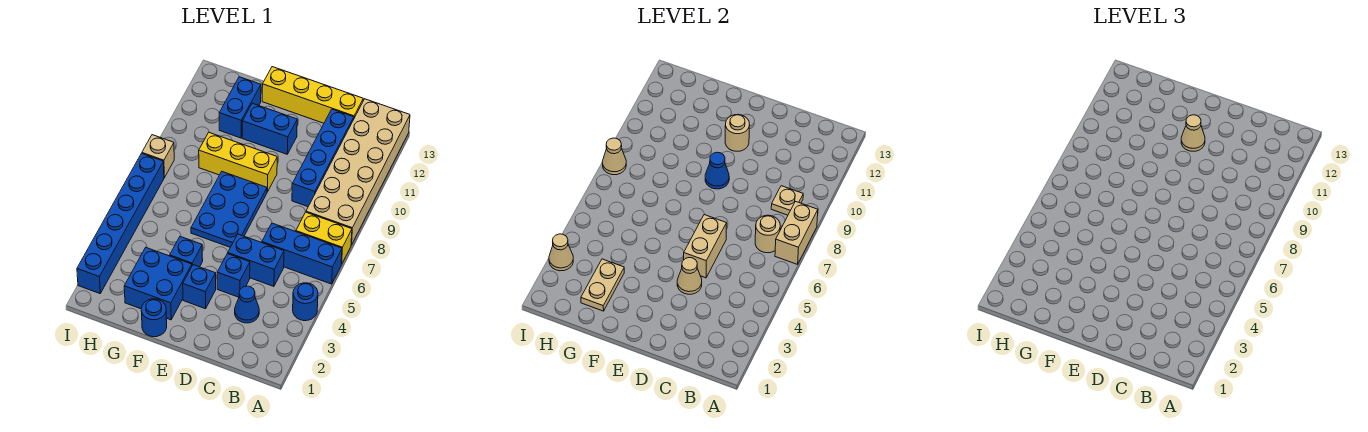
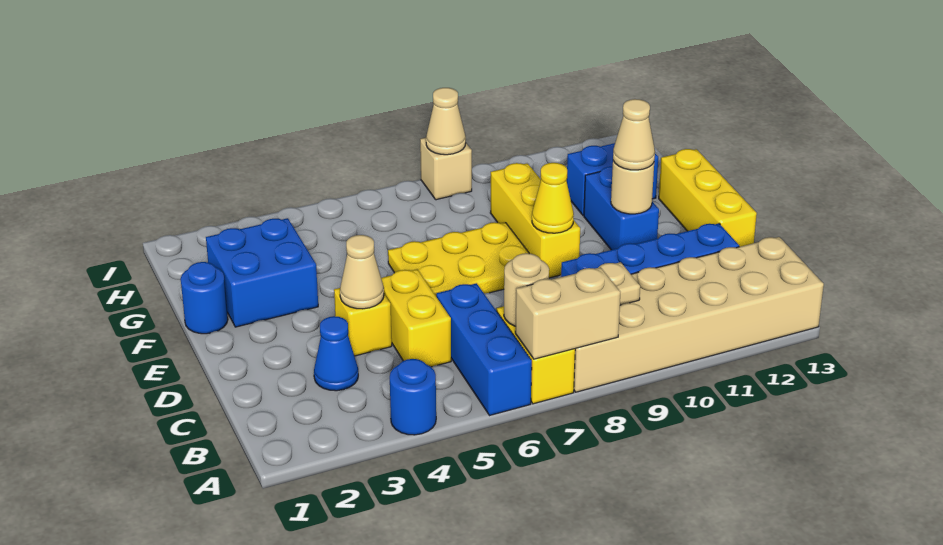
blue brick C5:D5 level 1 -> yellow brick C5:D5 level 1
yellow brick C13:F13 level 1 -> yellow brick D13:F13 level 1
blue brick D4 level 1 -> yellow brick D4 level 1
tan brick D5:D6 level 2 -> none
blue brick E3 level 1 -> none
blue plate E6:F8 level 1 -> yellow plate E6:F8 level 1
blue cone E9 level 2 -> yellow cone E9 level 2
blue brick F4 level 1 -> none
tan plate G2:G3 level 2 -> none
blue brick I2:I7 level 1 -> none
tan cone I3 level 2 -> none

